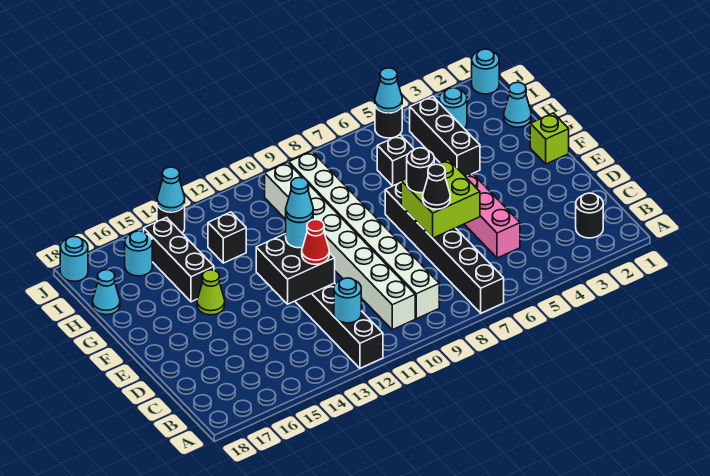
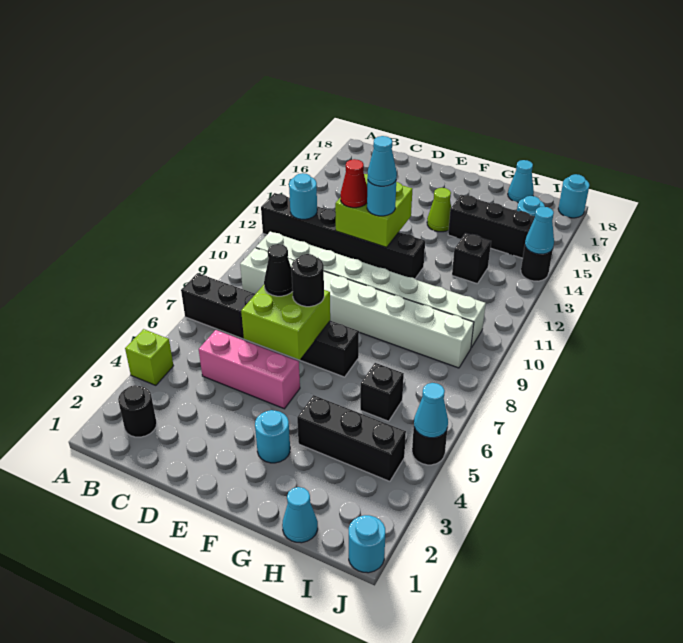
black brick D12:E13 level 2 -> lime brick D12:E13 level 2
lime brick F1 level 1 -> lime brick A4 level 1
cyan round brick I3 level 1 -> cyan round brick F3 level 1

